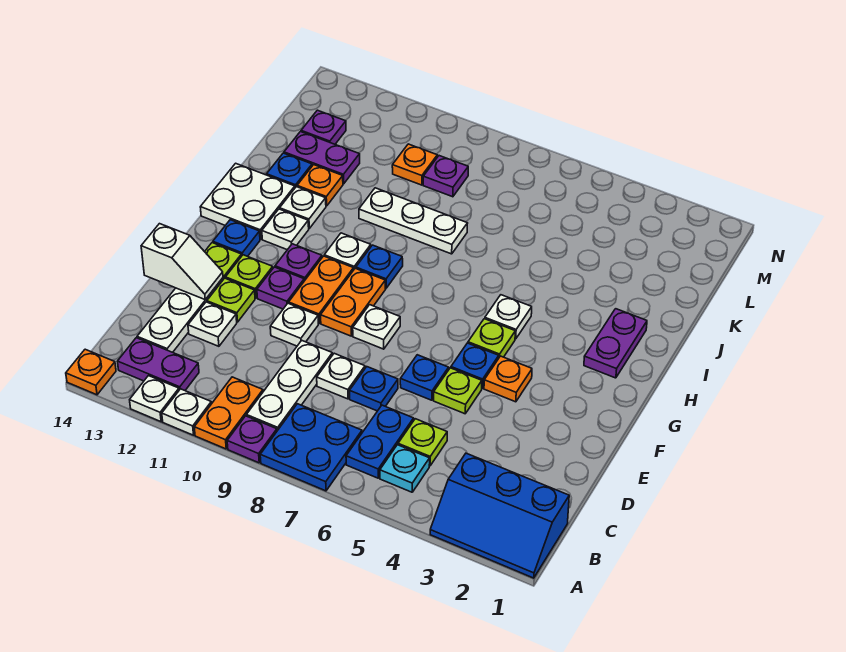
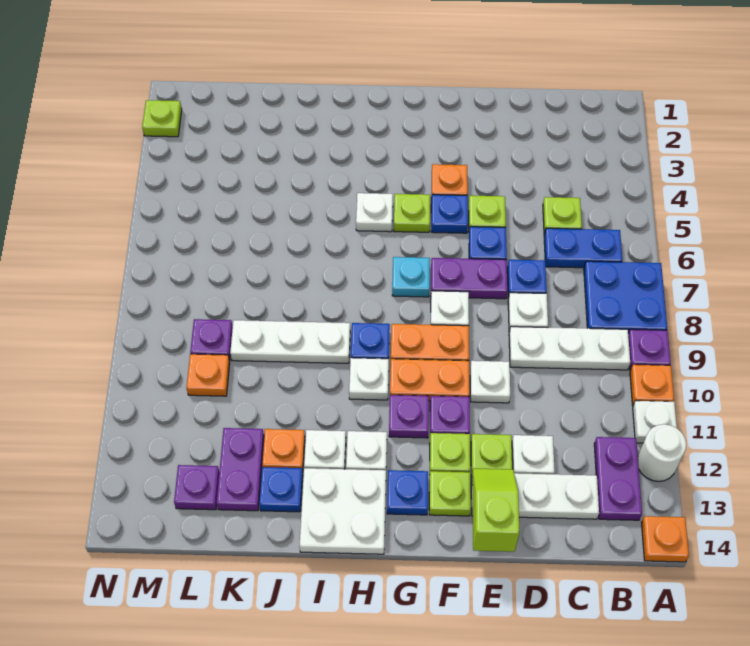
blue slope A1:B3 level 1 top B -> none
orange plate A10:B10 level 1 -> orange plate A10 level 1
white plate A12 level 1 -> white round brick A12 level 1
cyan plate B5 level 1 -> cyan plate G7 level 1
white slope E13:E14 level 2 top 14 -> lime slope E13:E14 level 2 top 14
purple plate H2:I2 level 1 -> purple plate E7:F7 level 1
white plate J8:J10 level 1 -> white plate I9:K9 level 1
none -> lime plate N2 level 1

